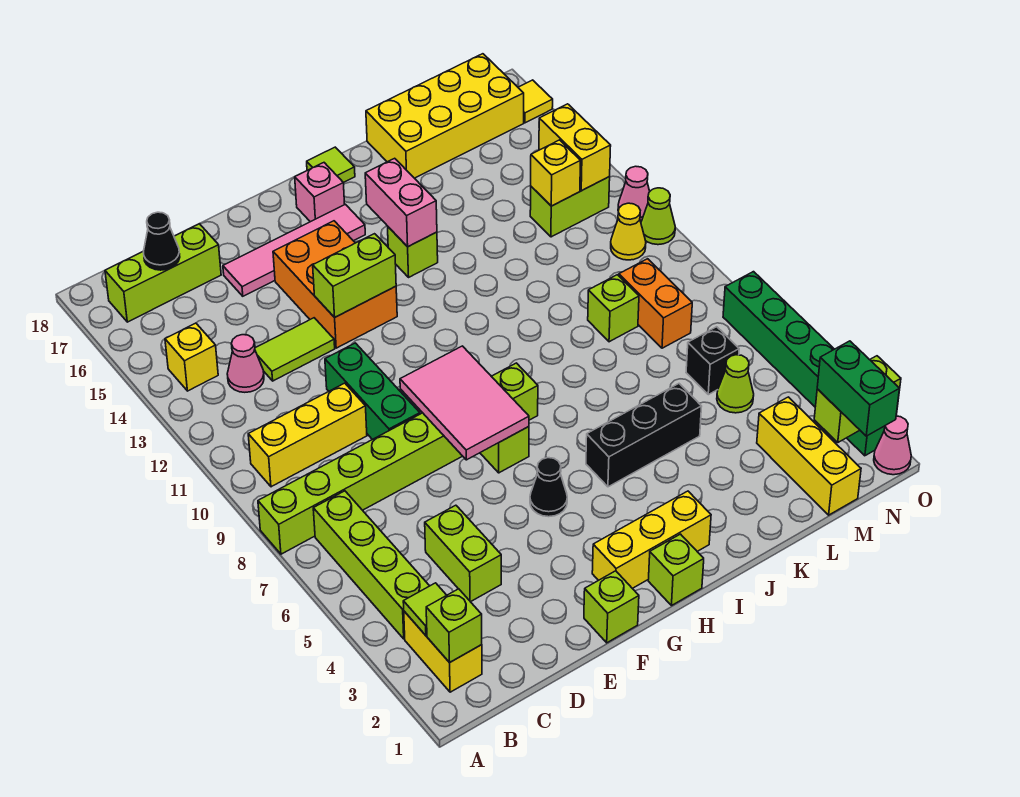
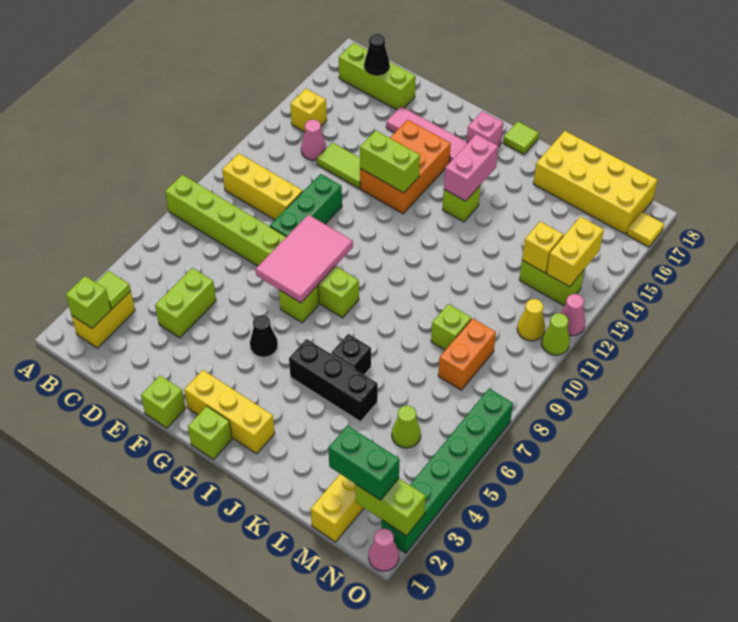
lime brick B4:B7 level 1 -> none
black brick M6 level 1 -> black brick J6 level 1
green brick N1:N2 level 3 -> green brick M2:N2 level 3

